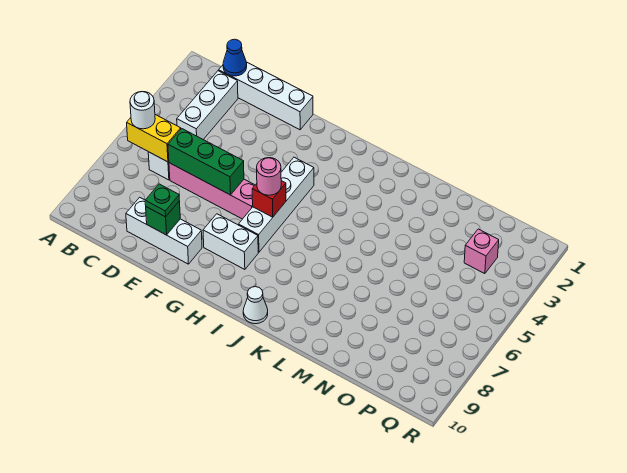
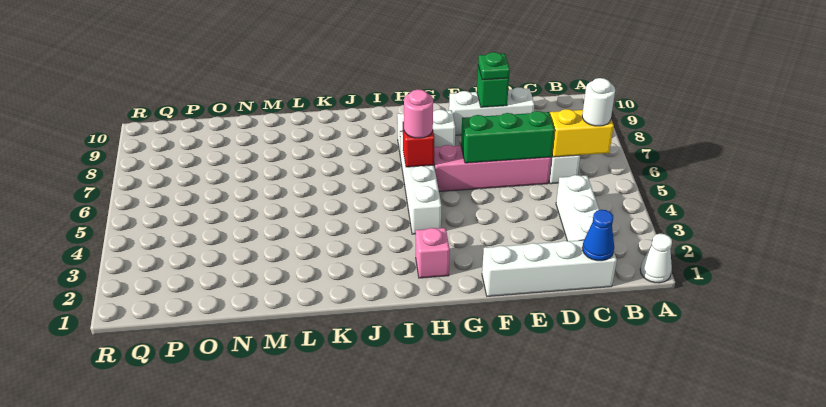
white cone J10 level 1 -> white cone A1 level 1
pink brick P3 level 1 -> pink brick H2 level 1

